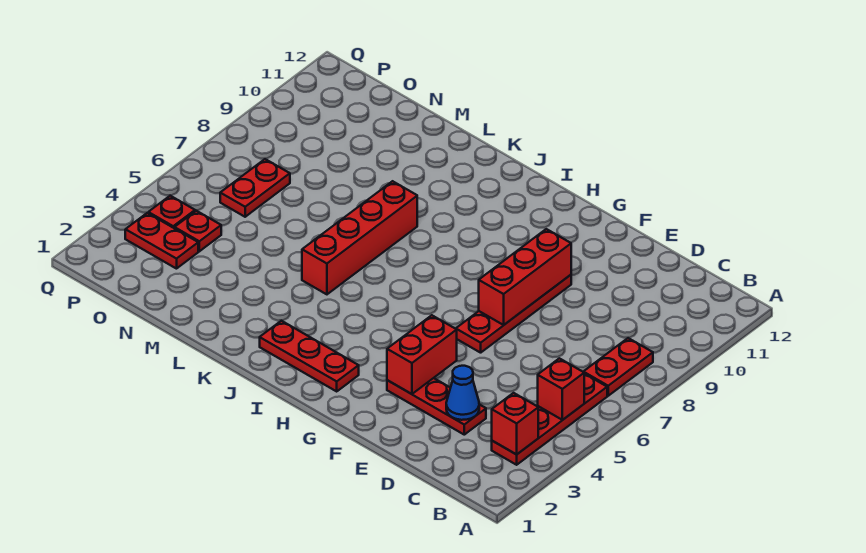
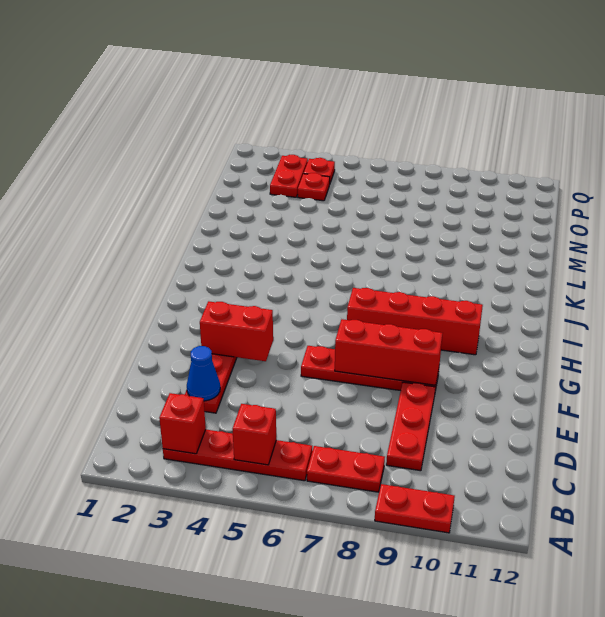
red plate H2:J2 level 1 -> red plate C9:E9 level 1
red brick K5:K8 level 1 -> red brick H7:H10 level 1
red plate O6:O7 level 1 -> red plate A9:A10 level 1

